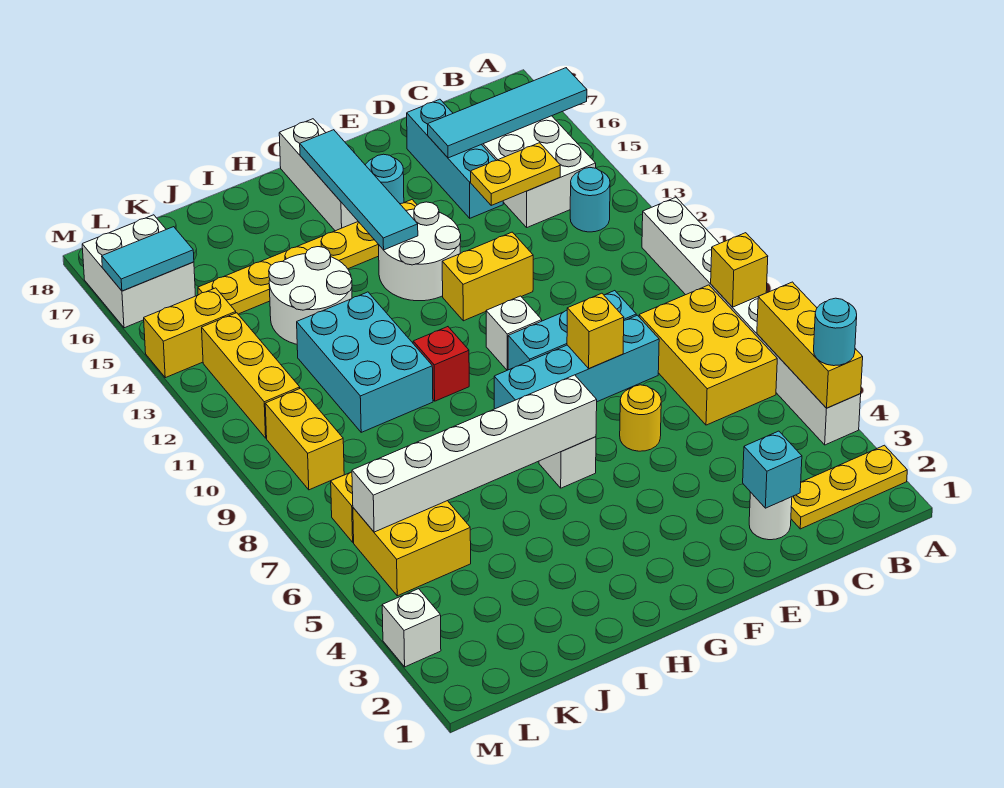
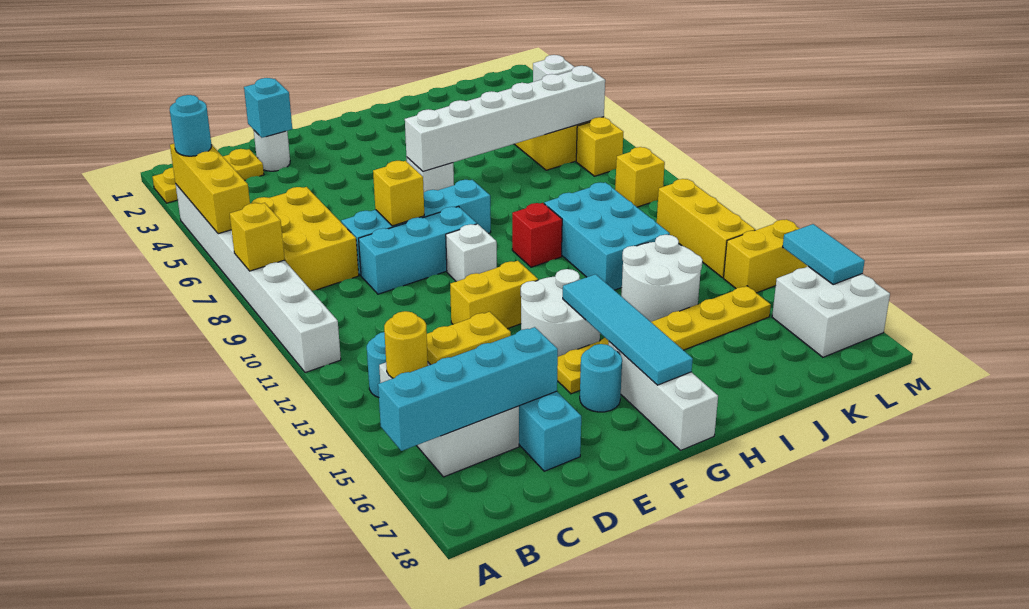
cyan tile A16:D16 level 2 -> cyan brick A16:D16 level 2
yellow round brick E6 level 1 -> yellow round brick B14 level 2
yellow brick L9:L10 level 1 -> yellow brick L9 level 1
cyan tile L16:M16 level 2 -> cyan tile M15:M16 level 2

